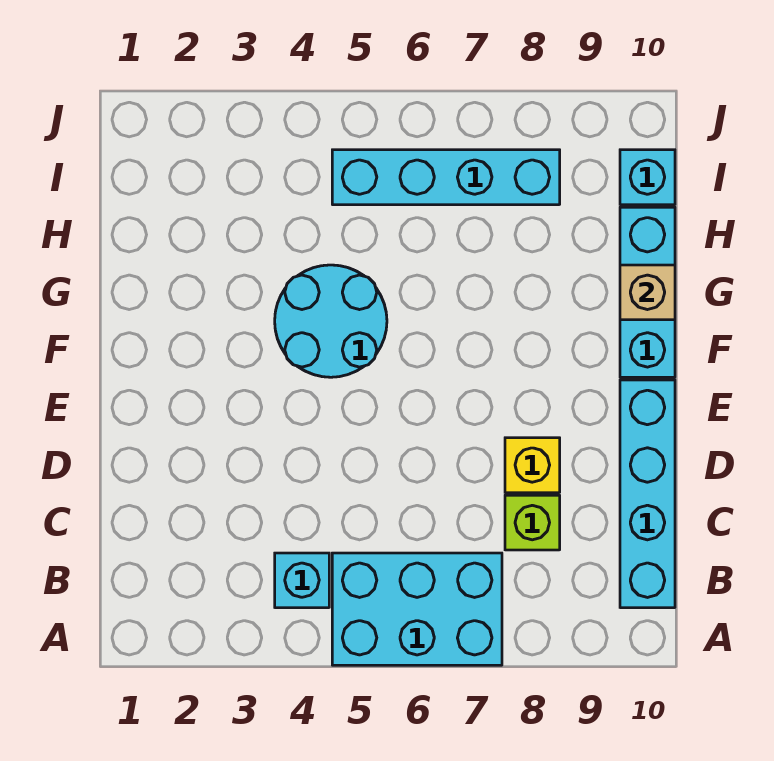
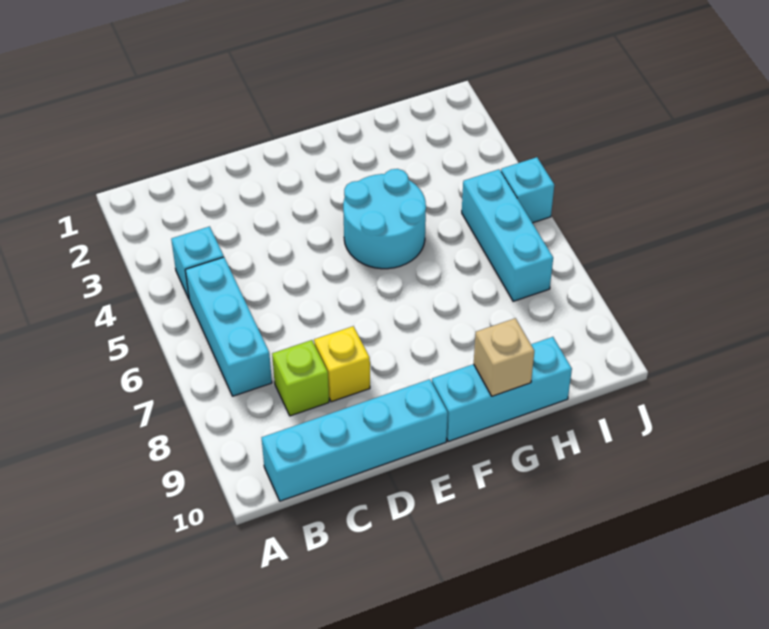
cyan brick A5:B7 level 1 -> cyan brick B5:B7 level 1
cyan brick I5:I8 level 1 -> cyan brick I5:I7 level 1
cyan brick I10 level 1 -> cyan brick J5 level 1

